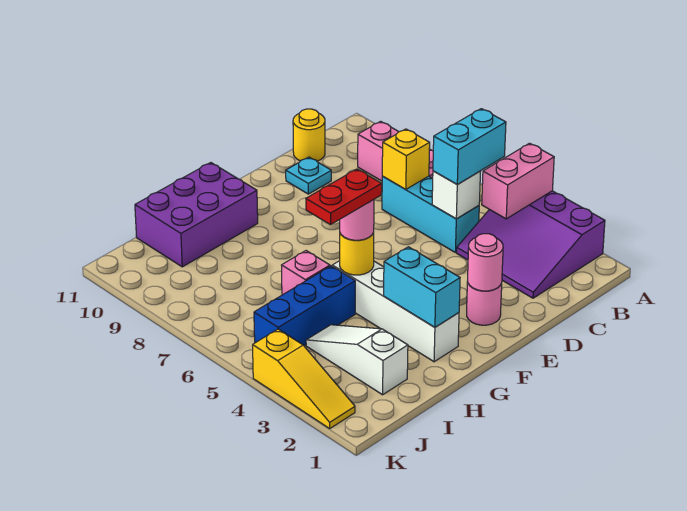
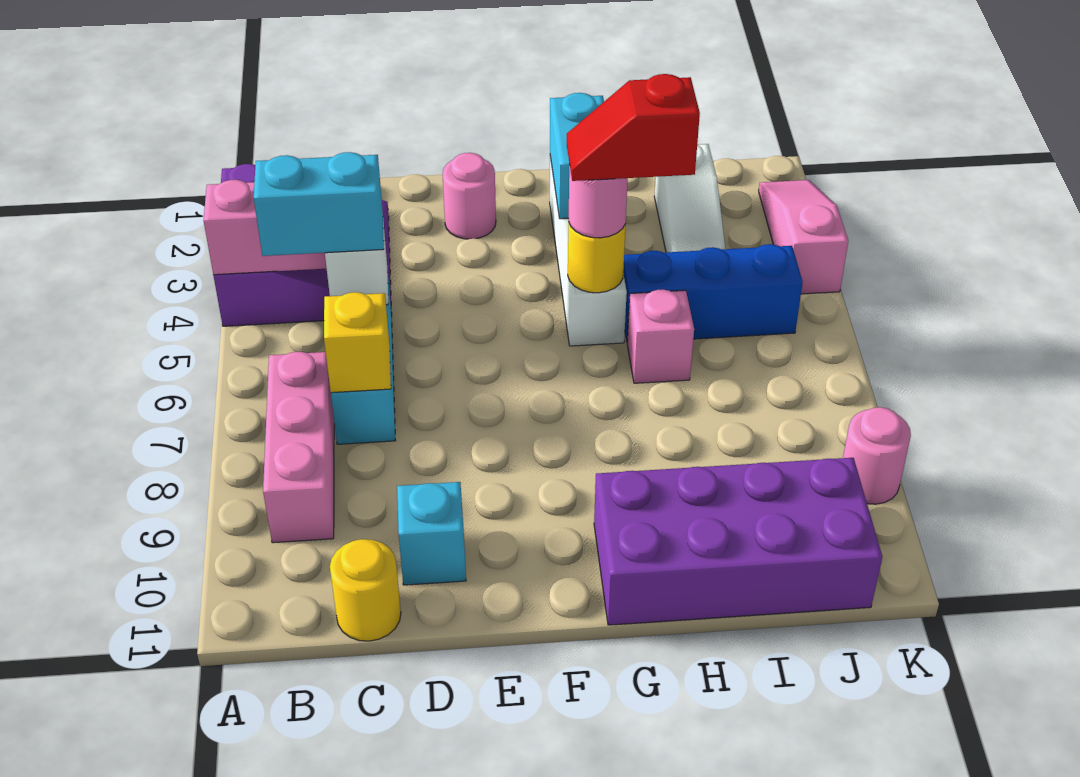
cyan plate D10 level 1 -> cyan brick D10 level 1
pink round brick E2 level 2 -> pink round brick K9 level 1
red plate G5:H5 level 4 -> red slope G5:H5 level 4 top H
purple brick G10:I11 level 1 -> purple brick G10:J11 level 1
yellow slope K2:K4 level 1 top 4 -> pink slope K2:K4 level 1 top 4

